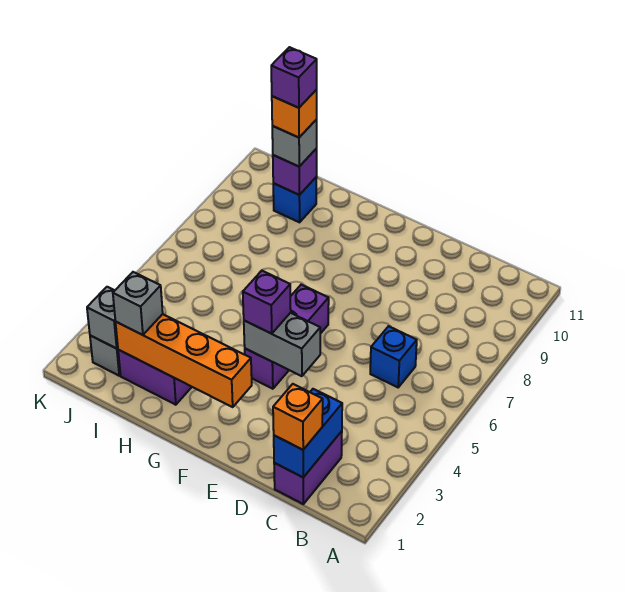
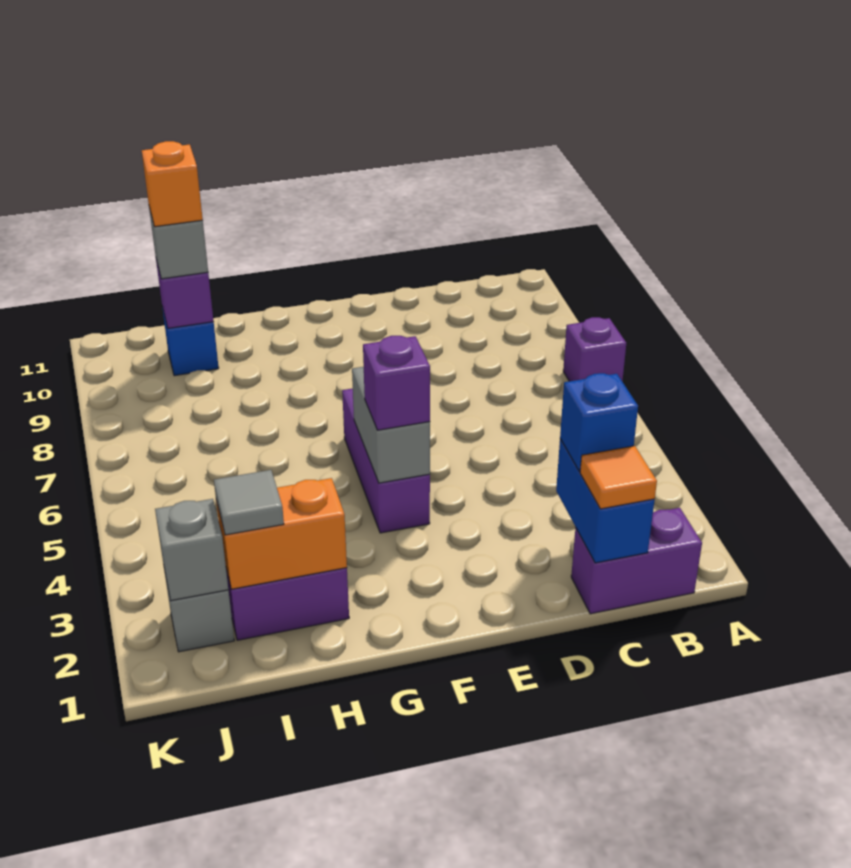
purple brick C1:C2 level 1 -> purple brick B1:C1 level 1
orange brick C1 level 3 -> orange tile C1 level 3
blue brick C6 level 1 -> blue brick C2 level 3
grey brick E4:F4 level 2 -> grey brick F4:F5 level 2
orange brick F2:I2 level 2 -> orange brick H2:I2 level 2
grey brick I2 level 3 -> grey tile I2 level 3
purple brick I10 level 5 -> purple brick A7 level 1

